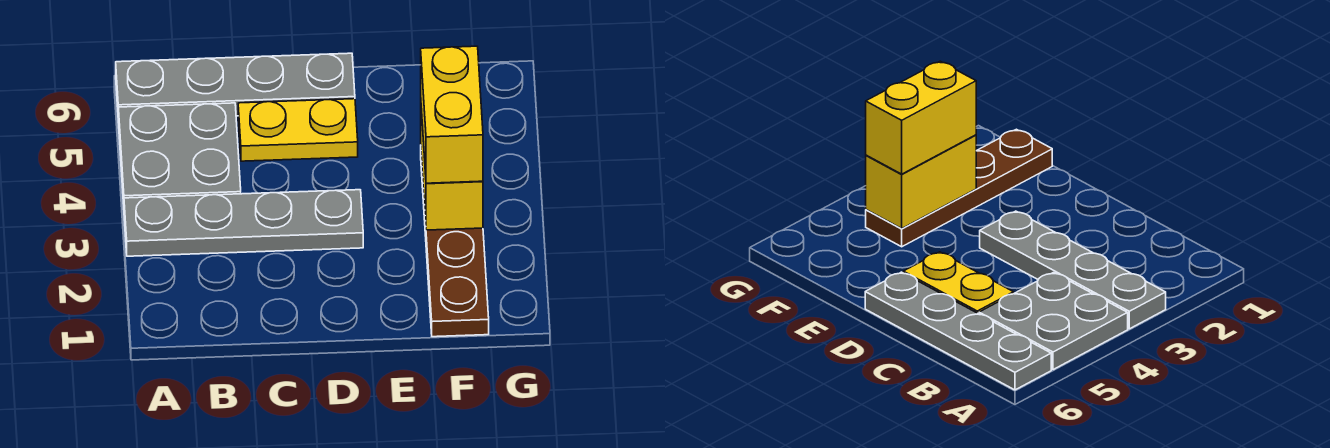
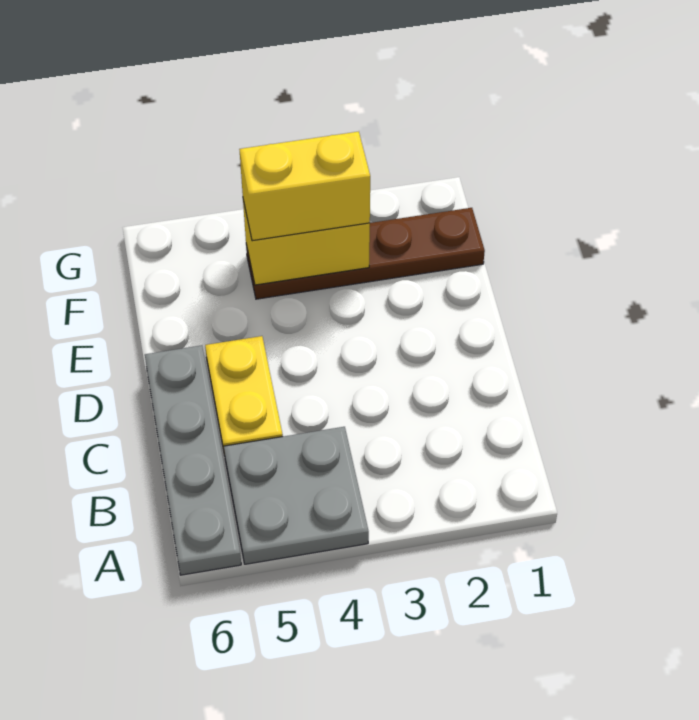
grey plate A3:D3 level 1 -> none

